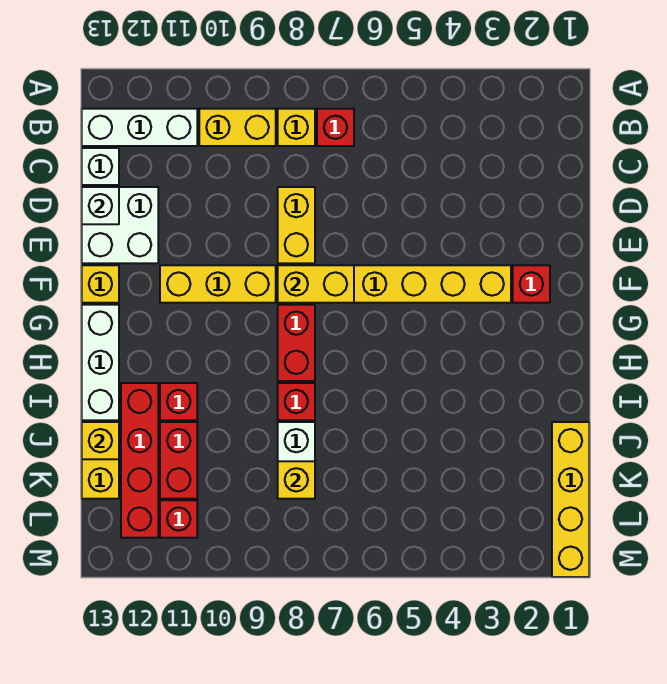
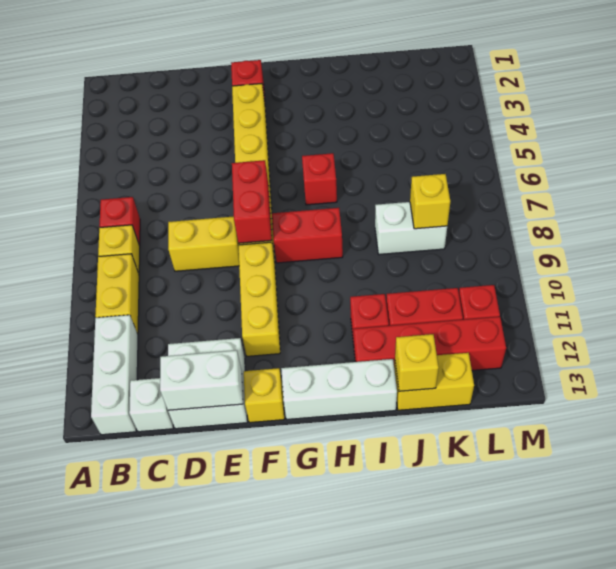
white brick D13 level 2 -> white brick D13:E13 level 2
yellow brick F7:F8 level 2 -> red brick F7:F8 level 2
red brick I8 level 1 -> red brick H6 level 1
yellow brick J1:M1 level 1 -> none

